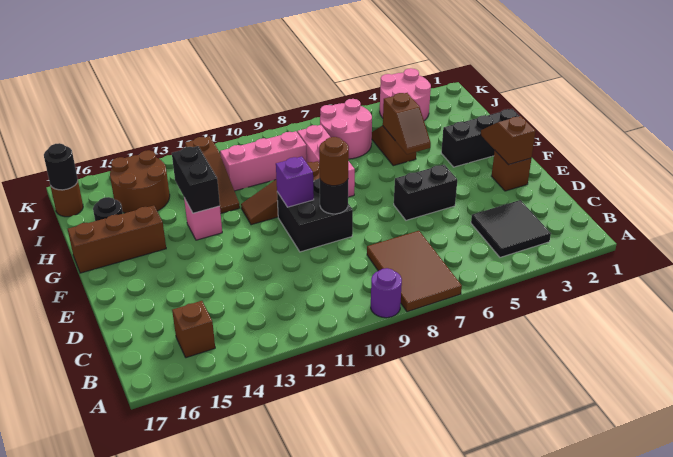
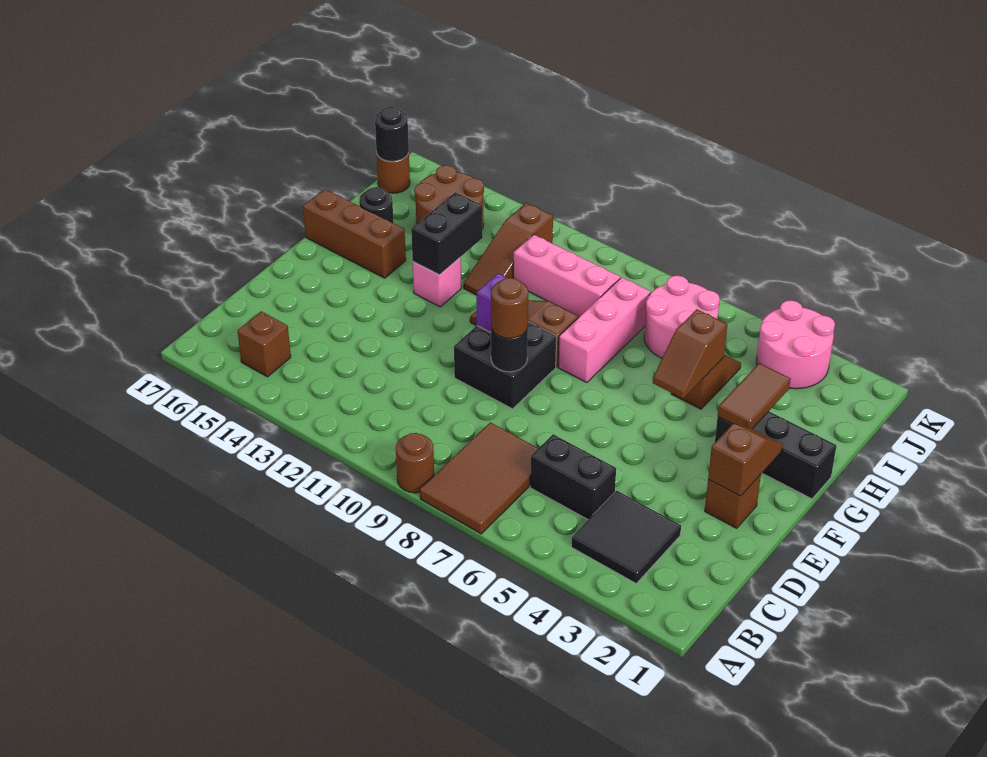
purple round brick A9 level 1 -> brown round brick A9 level 1
black brick E5:E6 level 1 -> black brick C5:C6 level 1
none -> brown tile G3:H3 level 2

